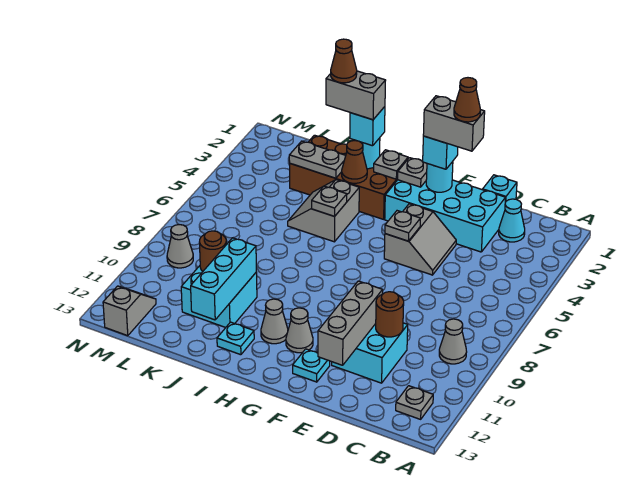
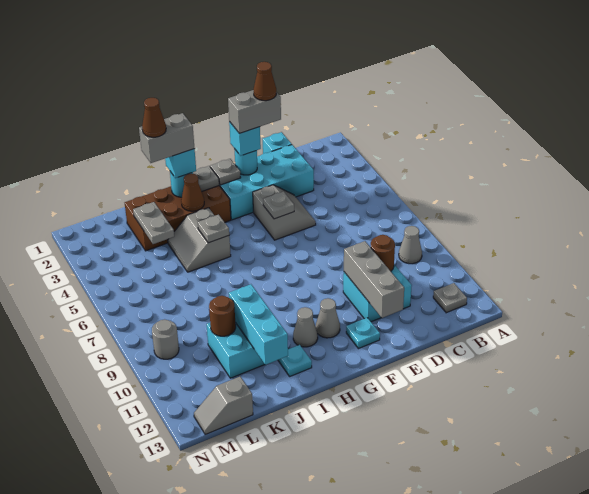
cyan cone C2 level 1 -> none
grey plate J3:K3 level 2 -> grey plate K3:K4 level 2
grey cone M9 level 1 -> grey round brick M9 level 1
grey slope M12:M13 level 1 top 13 -> grey slope L13:M13 level 1 top L

